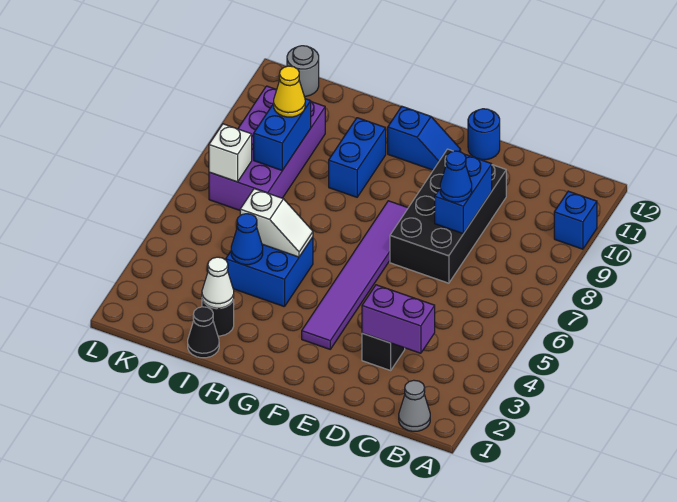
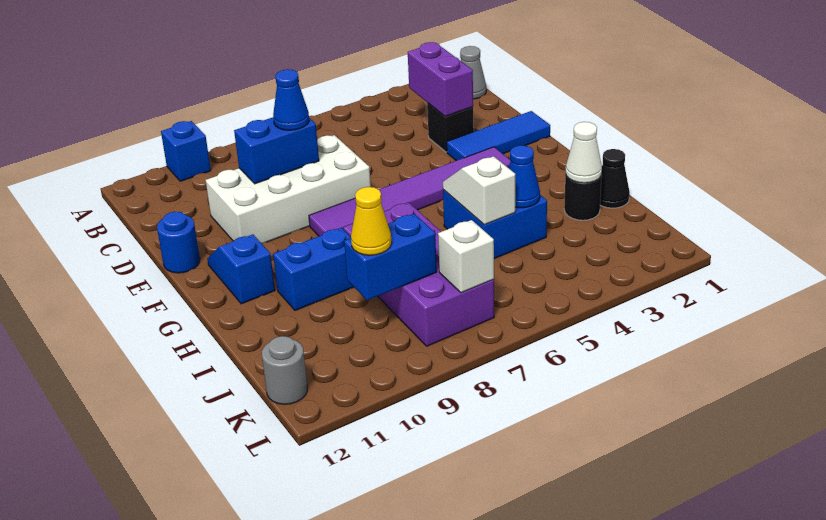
black brick D7:E10 level 1 -> white brick D7:E10 level 1
none -> blue tile E1:E3 level 1
purple brick J7:K10 level 1 -> purple brick H7:K8 level 1

